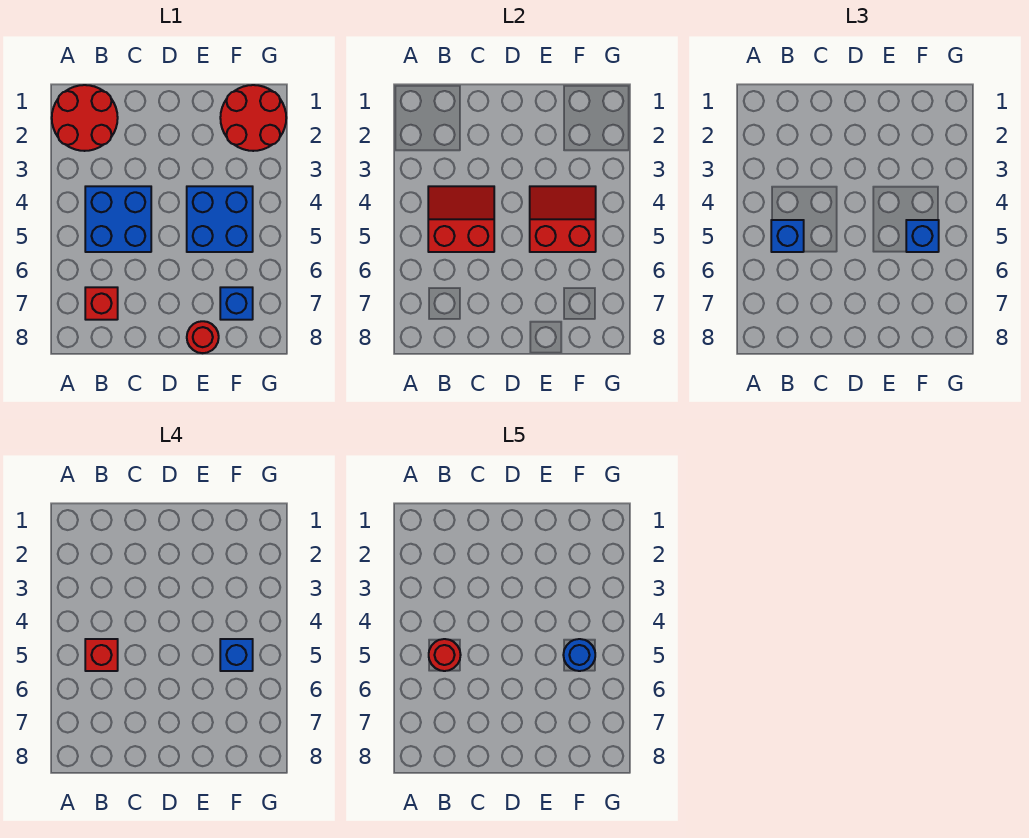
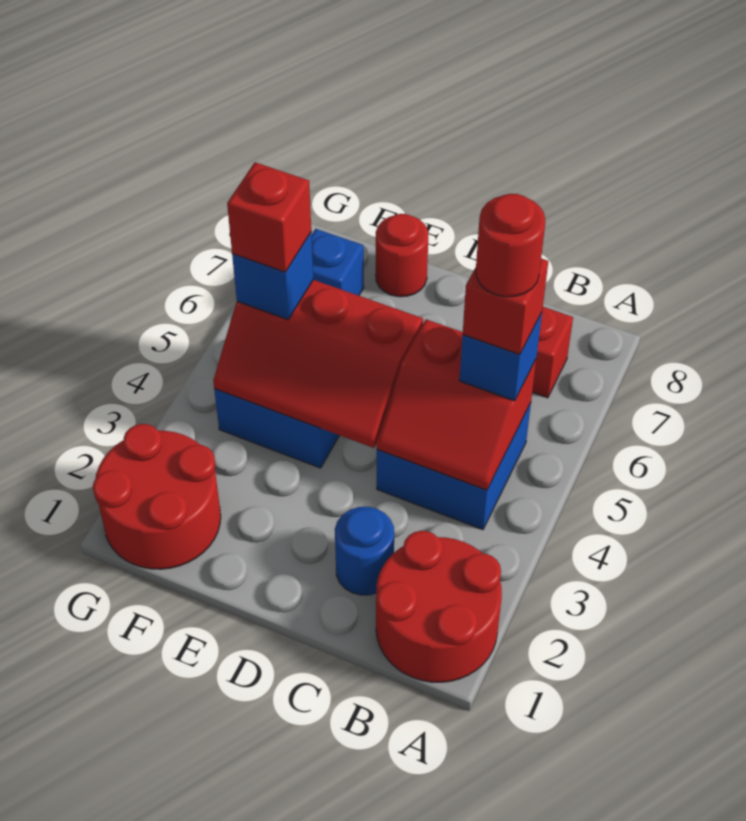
red slope E4:F5 level 2 top 5 -> red slope D4:F5 level 2 top 5
blue brick F5 level 4 -> red brick F5 level 4
blue round brick F5 level 5 -> blue round brick C2 level 1

